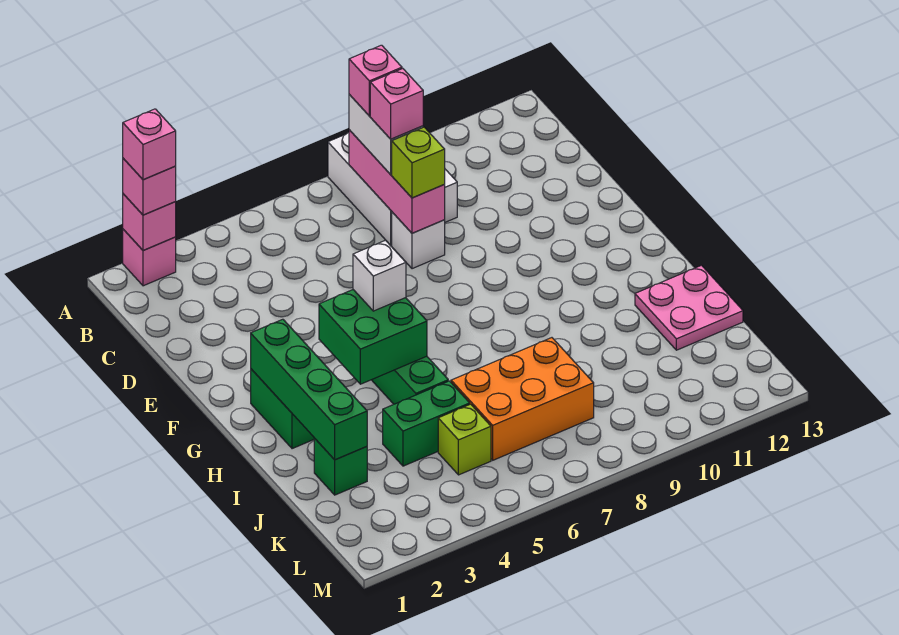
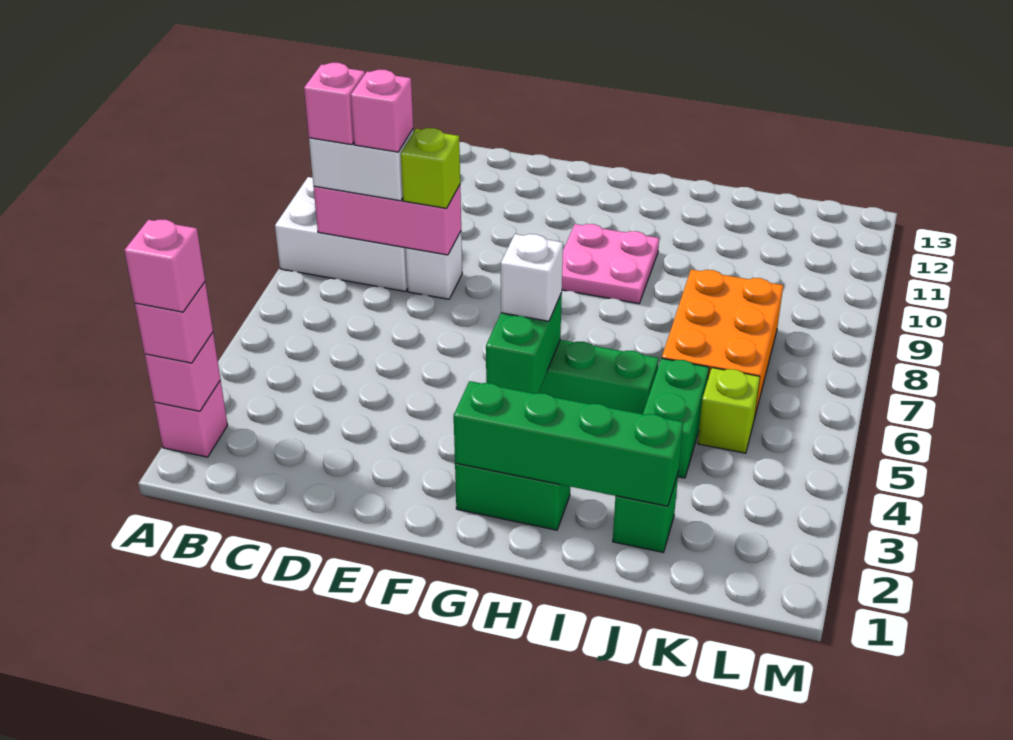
green brick G4:H5 level 2 -> green brick G4:G5 level 2
pink plate I12:J13 level 1 -> pink plate G9:H10 level 1

